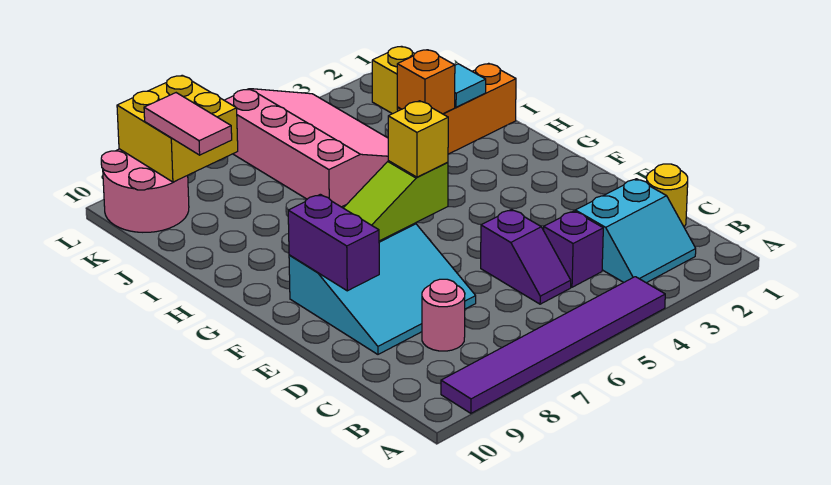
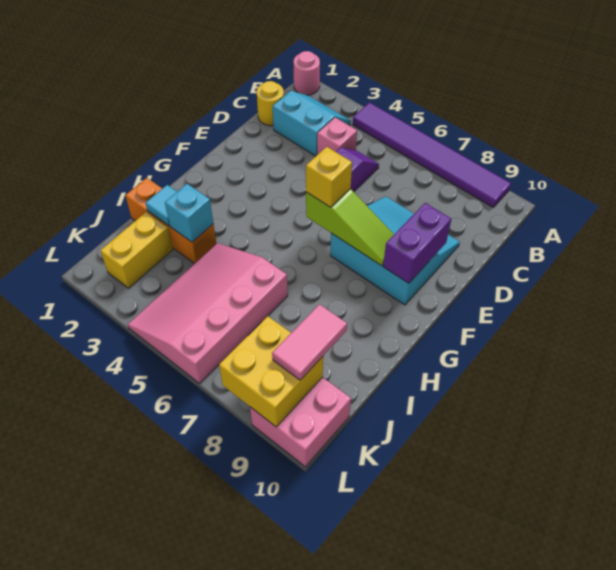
purple brick C4 level 1 -> pink brick C4 level 1
pink round brick C8 level 1 -> pink round brick A1 level 1
orange brick I3 level 2 -> cyan brick I3 level 2
pink round brick K9:L10 level 1 -> pink brick K9:L10 level 1

